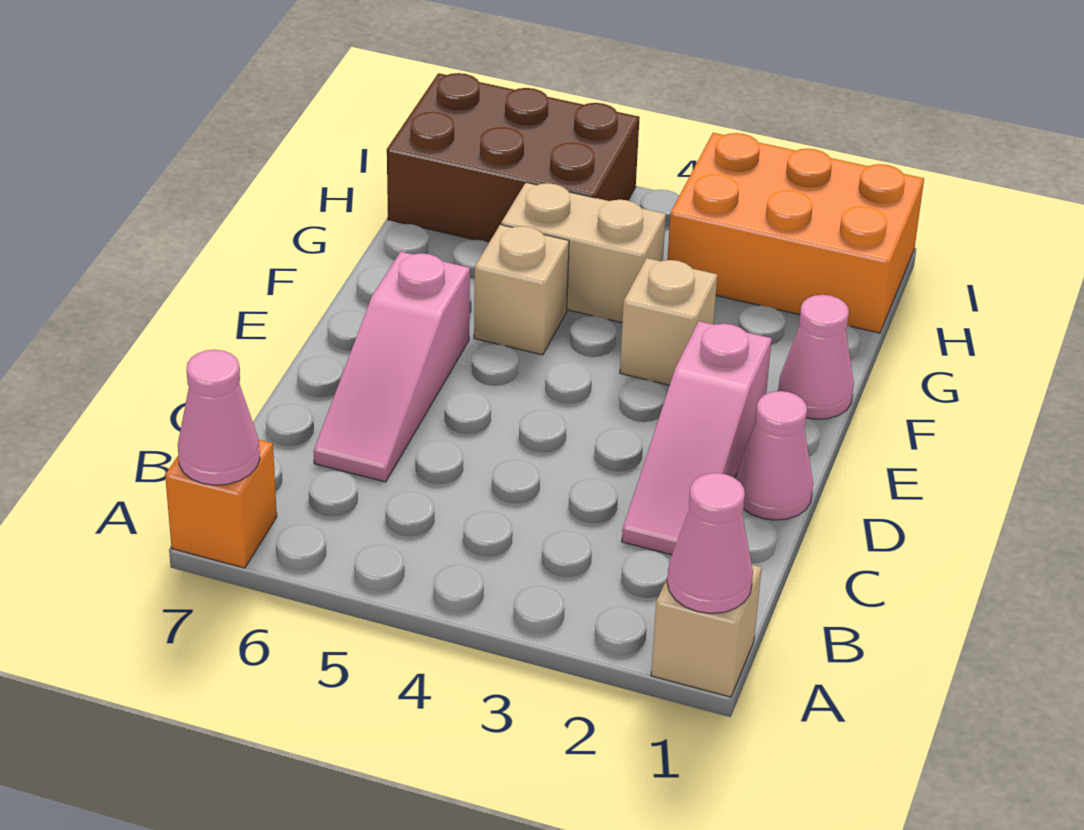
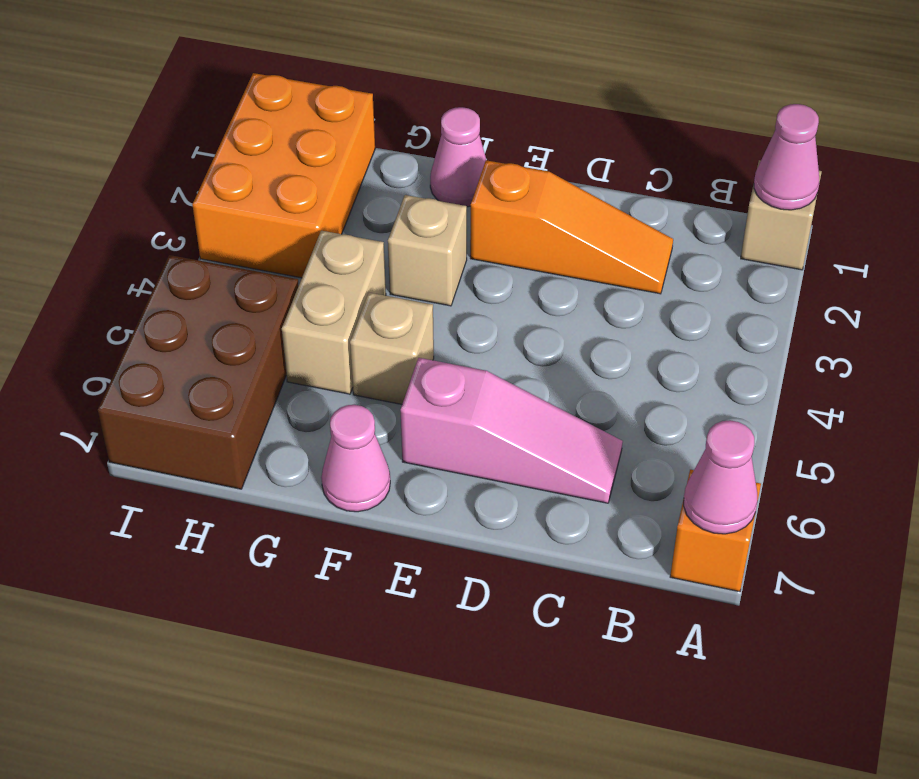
pink slope C2:E2 level 1 top E -> orange slope C2:E2 level 1 top E
pink cone D1 level 1 -> pink cone F7 level 1

